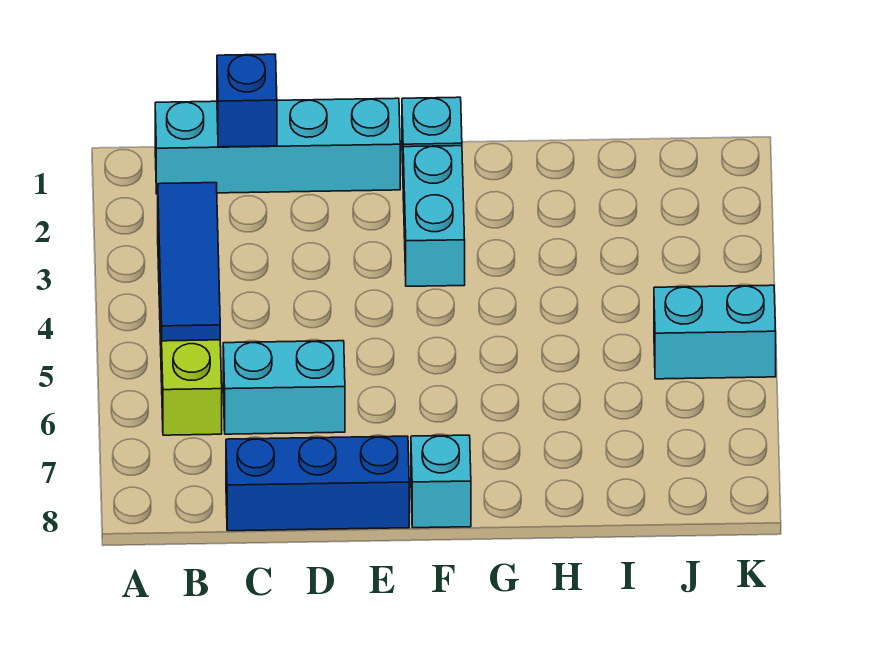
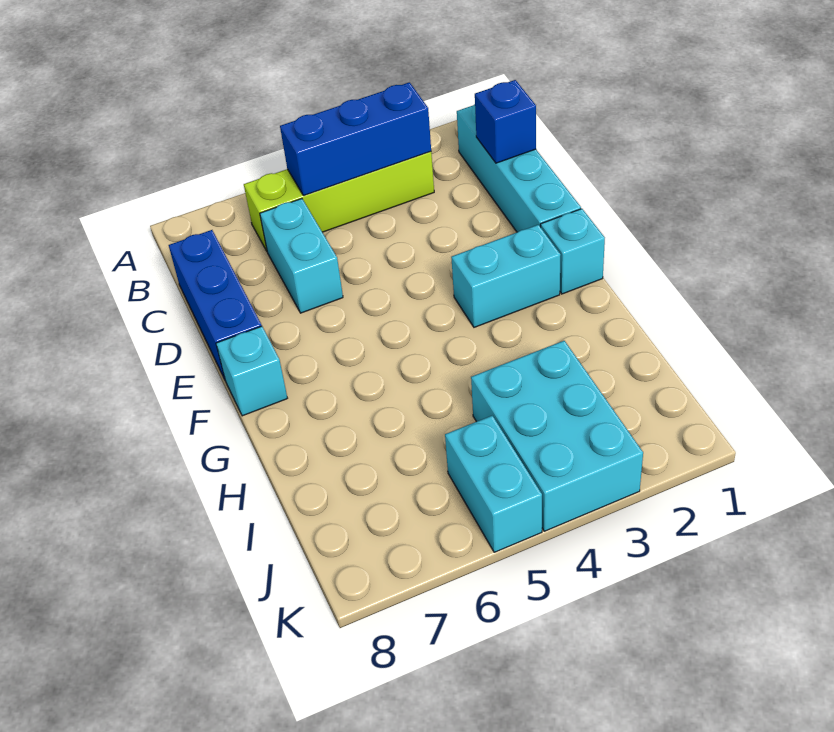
blue tile B3:B5 level 2 -> blue brick B3:B5 level 2
none -> cyan brick I3:K4 level 1

